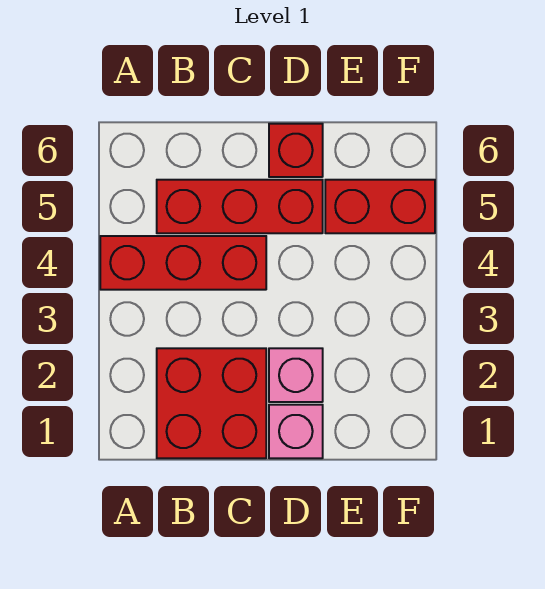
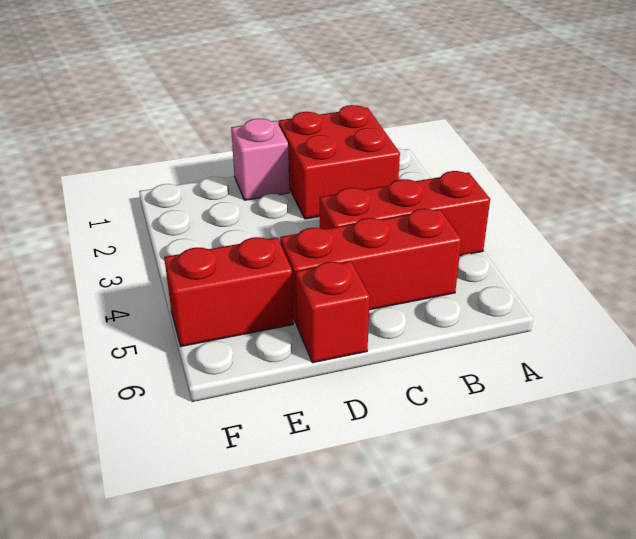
pink brick D2 level 1 -> none

